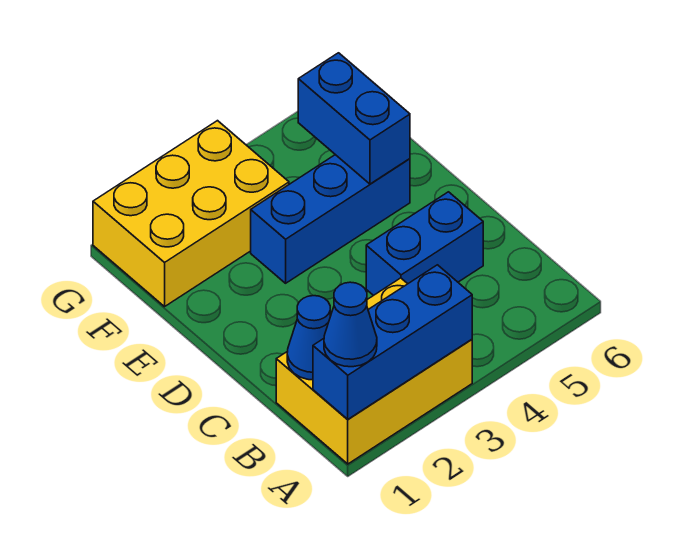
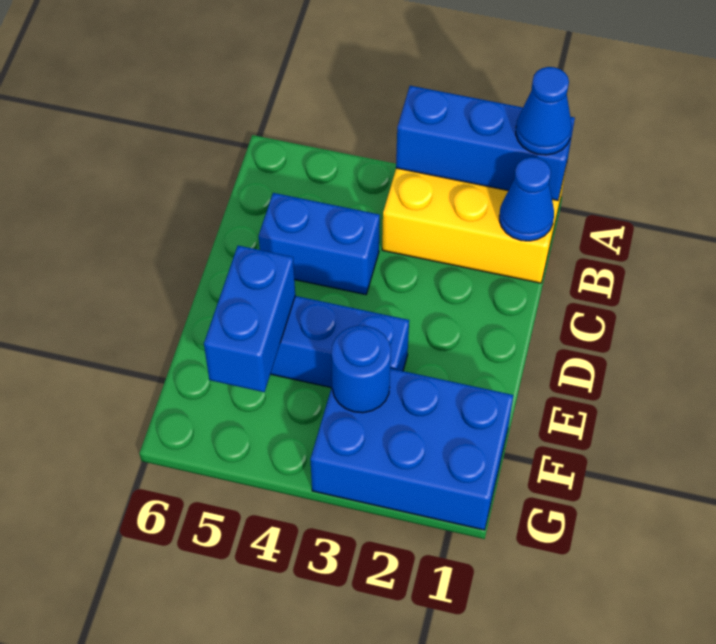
yellow brick F1:G3 level 1 -> blue brick F1:G3 level 1
none -> blue round brick F3 level 2

